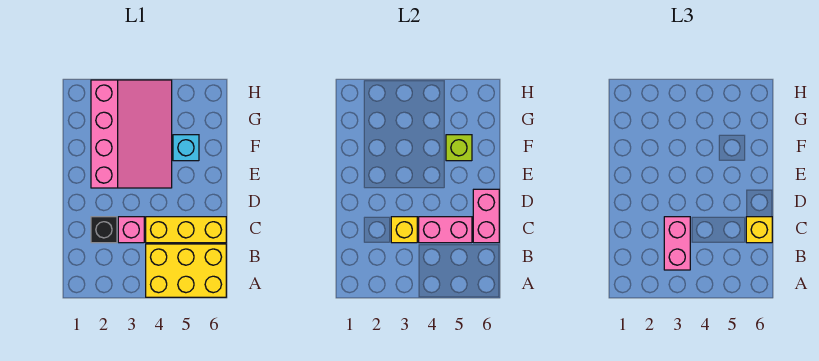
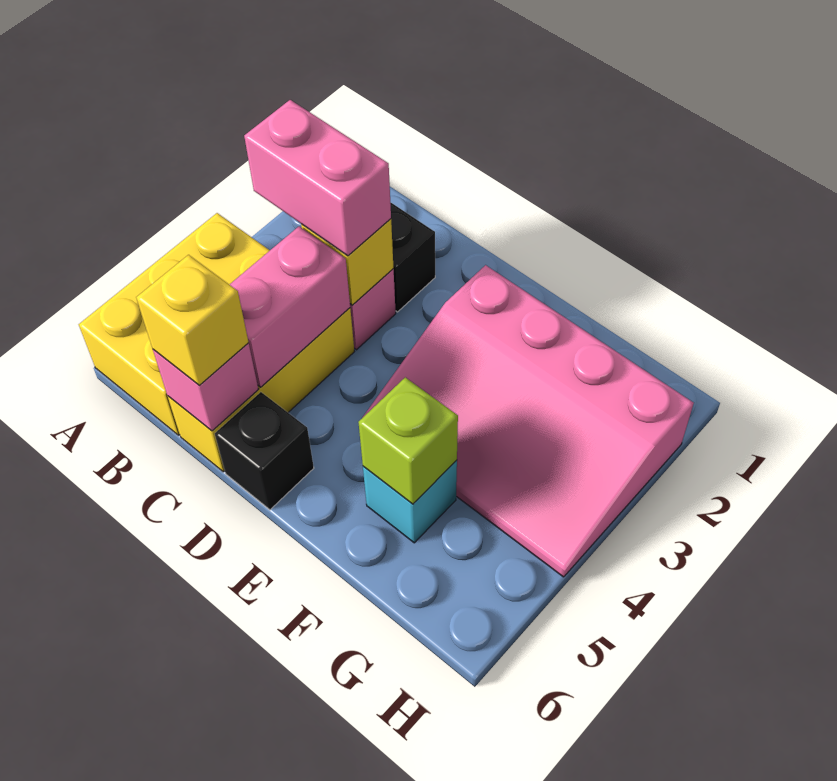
pink brick C6:D6 level 2 -> pink brick C6 level 2
none -> black brick D6 level 1

